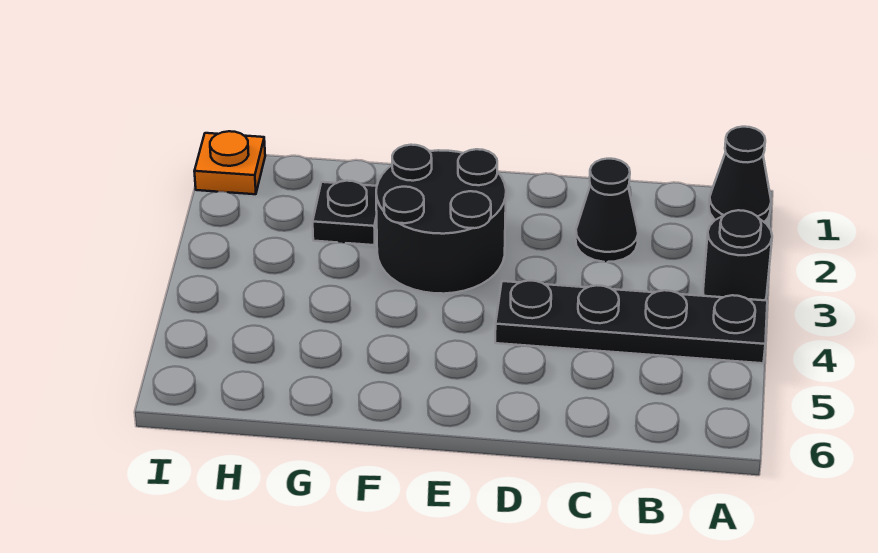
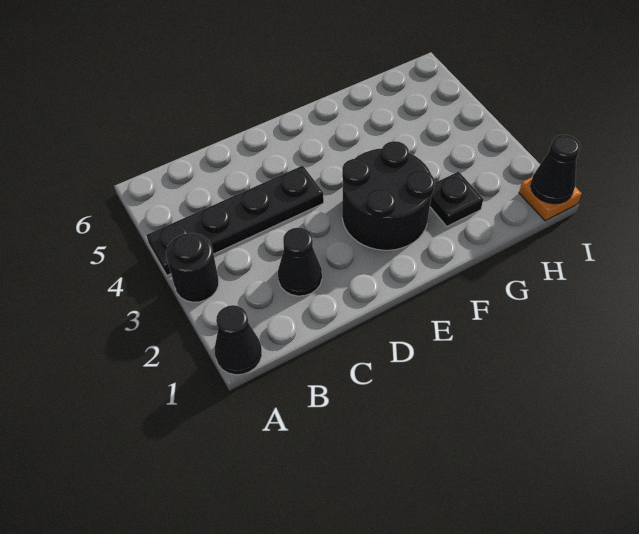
none -> black cone I1 level 2

